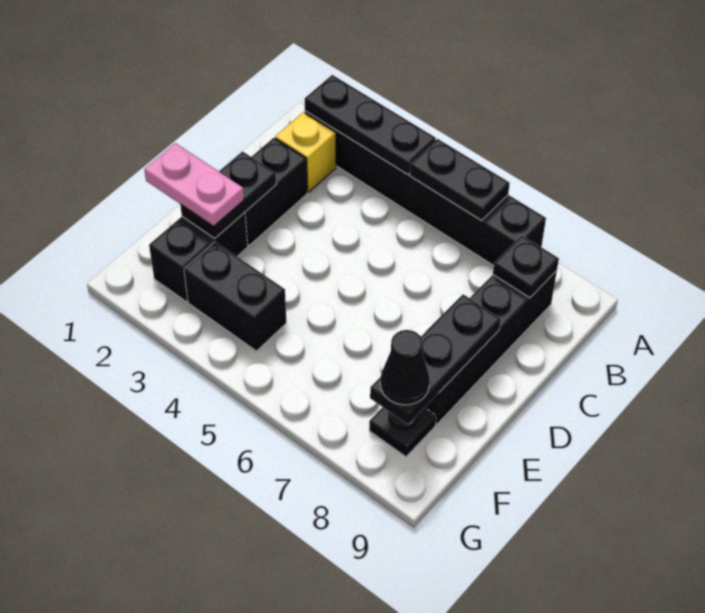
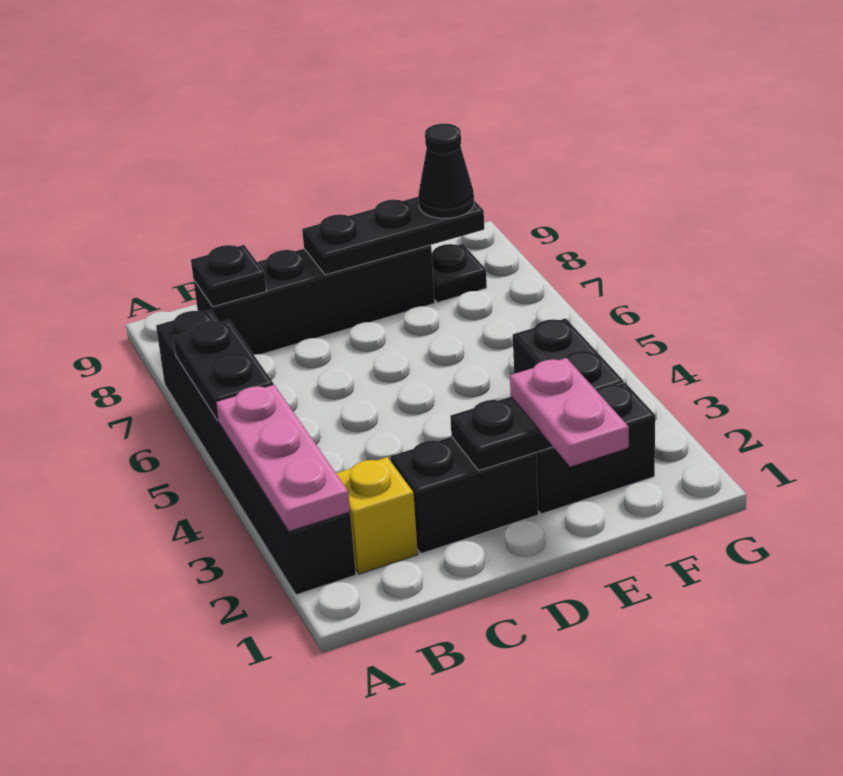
black plate A2:A4 level 2 -> pink plate A2:A4 level 2

